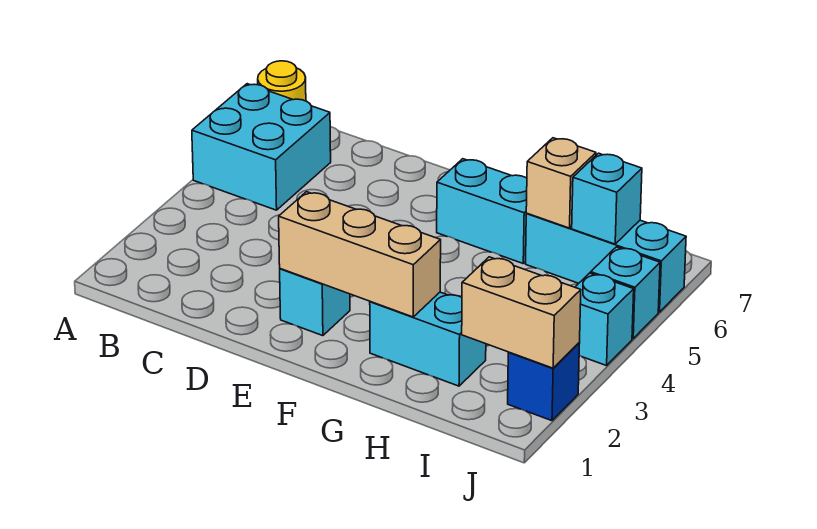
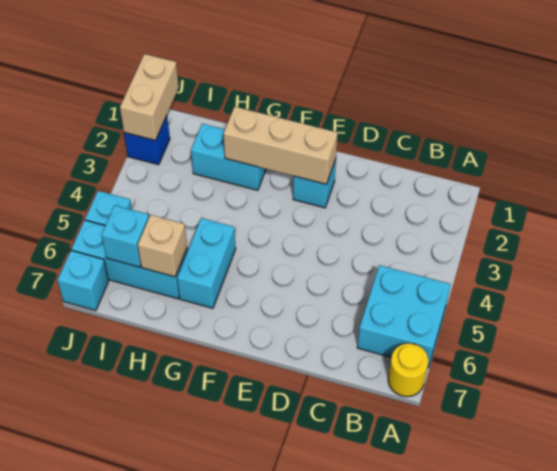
cyan brick F6:G6 level 1 -> cyan brick G5:G6 level 1
tan brick I2:J2 level 2 -> tan brick J1:J2 level 2
cyan brick J4 level 1 -> cyan brick J7 level 1

